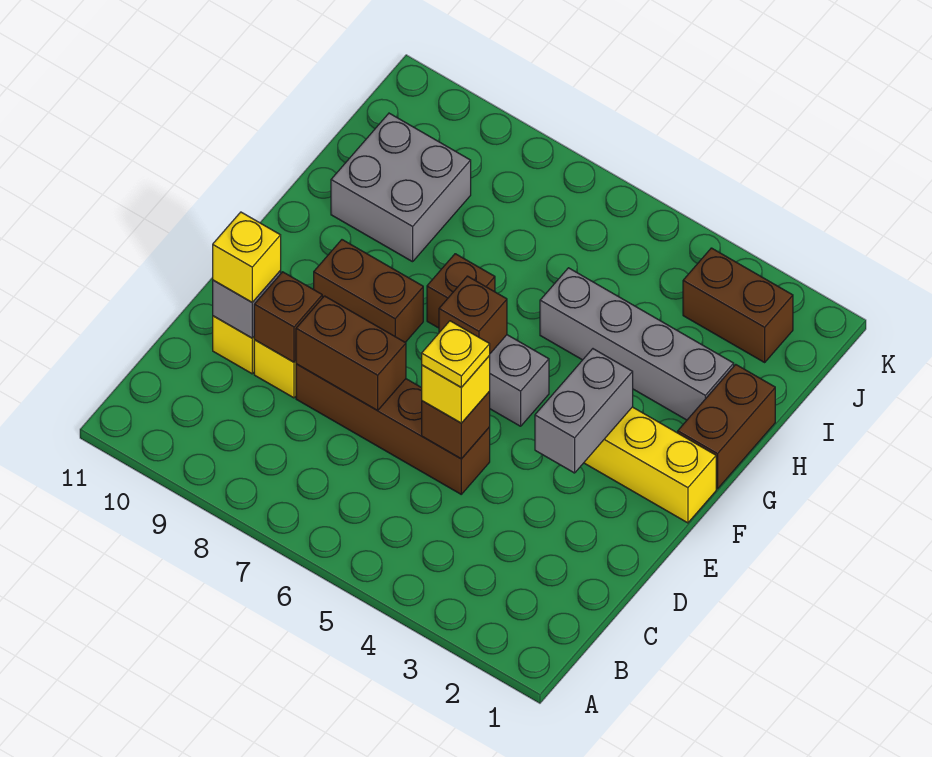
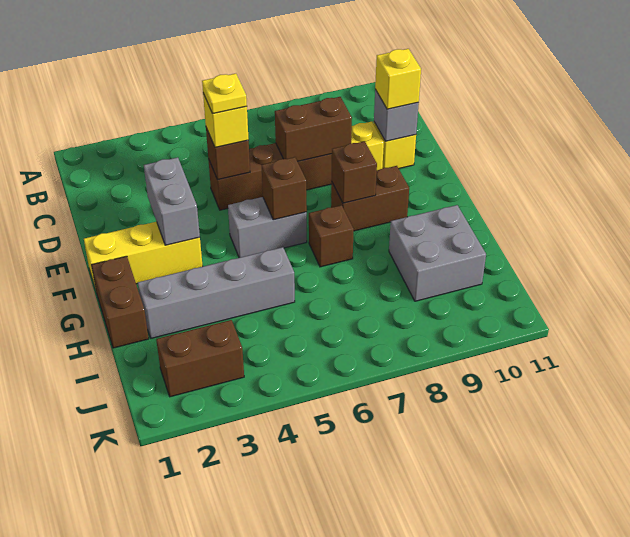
brown brick D9 level 2 -> brown brick F8 level 2

